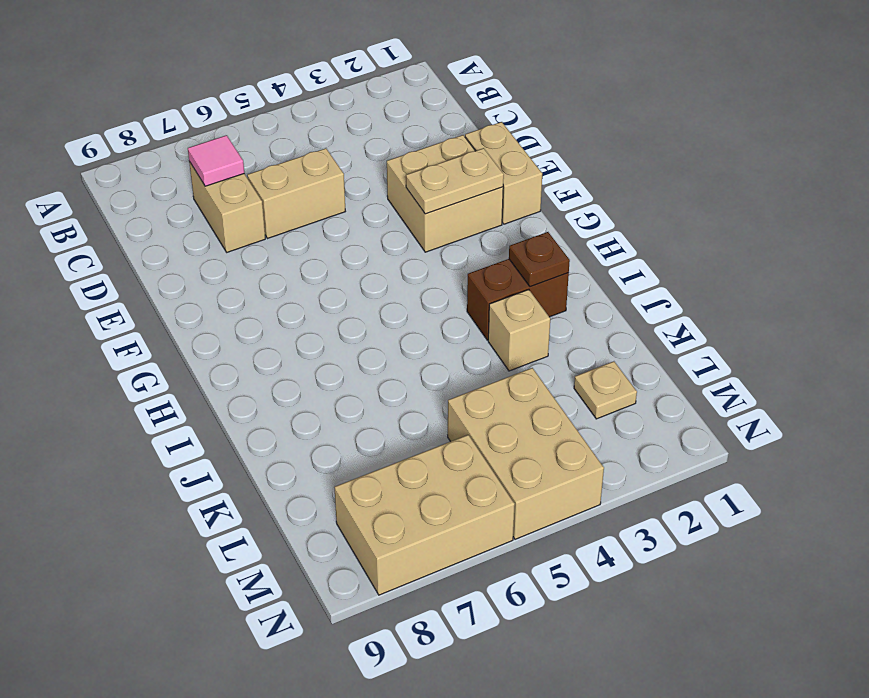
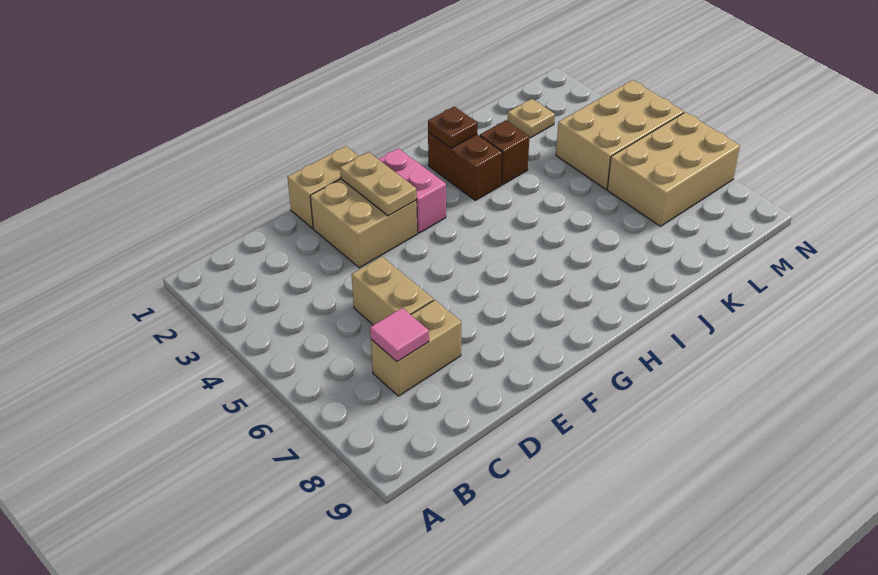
none -> pink brick G2:G3 level 1
tan brick J3 level 1 -> brown brick J3 level 1
tan brick M6:N8 level 1 -> tan brick L6:N7 level 1

